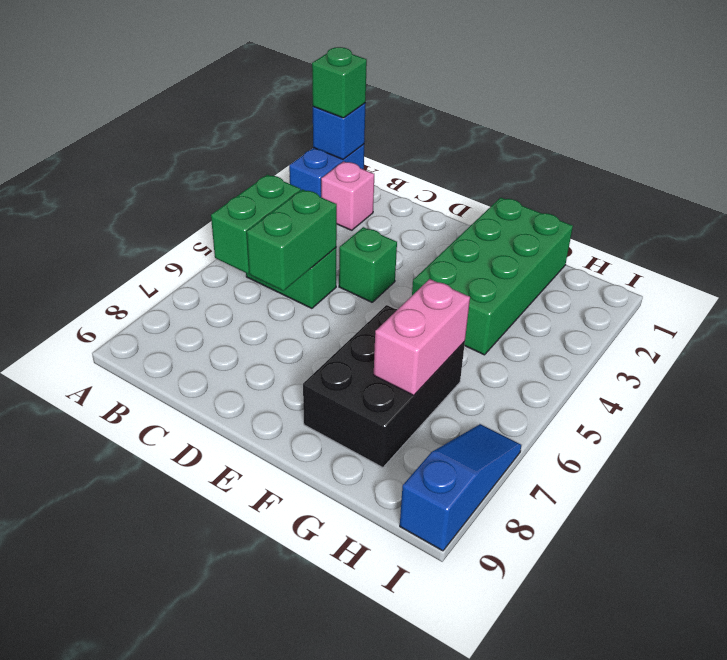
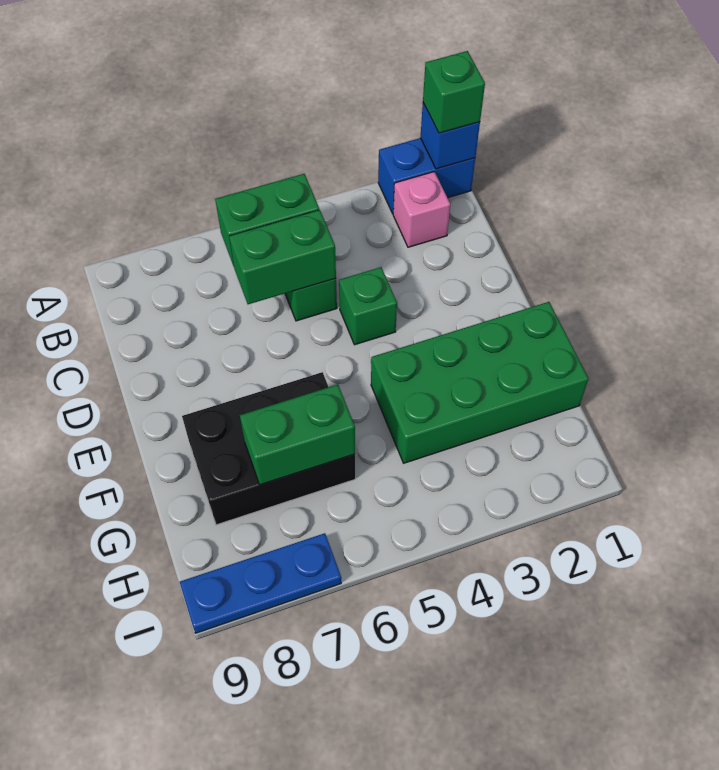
pink brick G6:G7 level 2 -> green brick G6:G7 level 2
blue slope I7:I9 level 1 top 9 -> blue plate I7:I9 level 1

